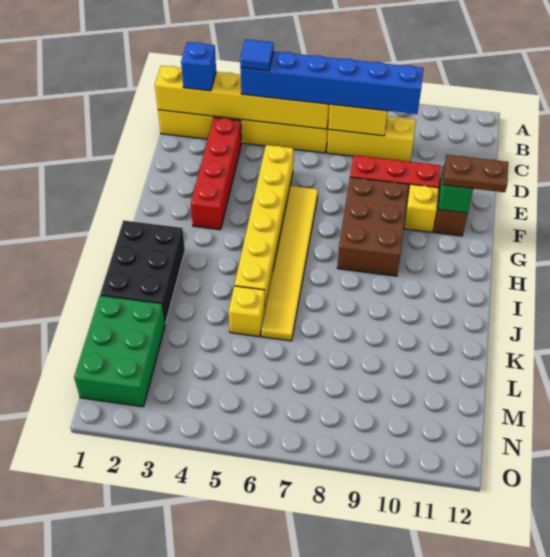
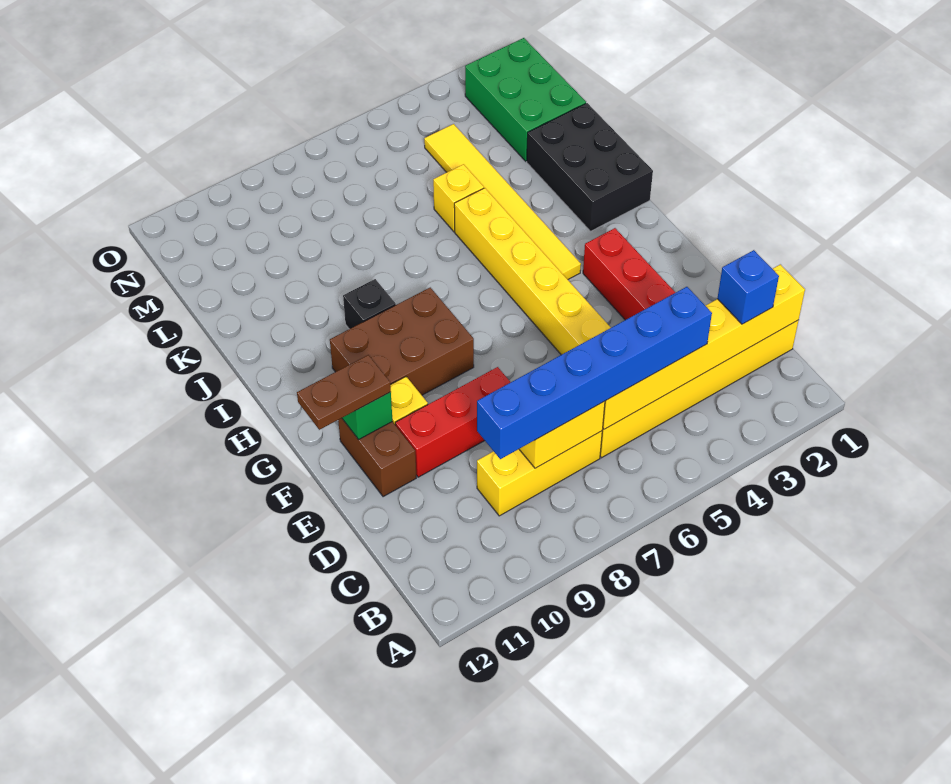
blue tile C4 level 4 -> none
yellow tile F6:K6 level 1 -> yellow tile H4:M4 level 1
brown brick F8:H9 level 1 -> brown brick G8:H10 level 1
none -> black brick I9 level 1

